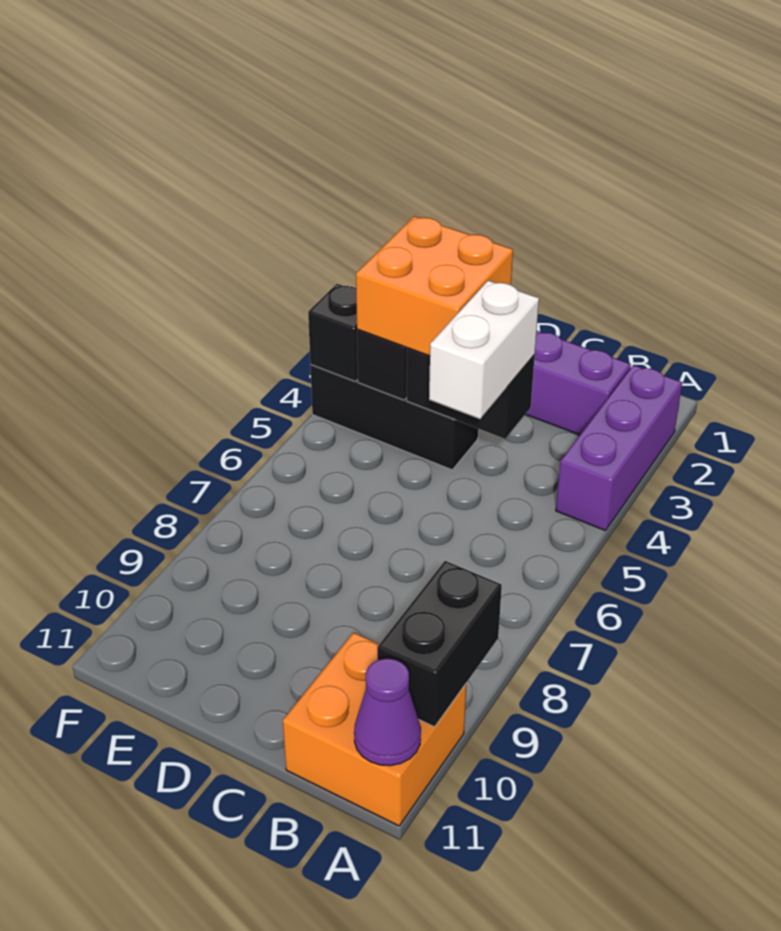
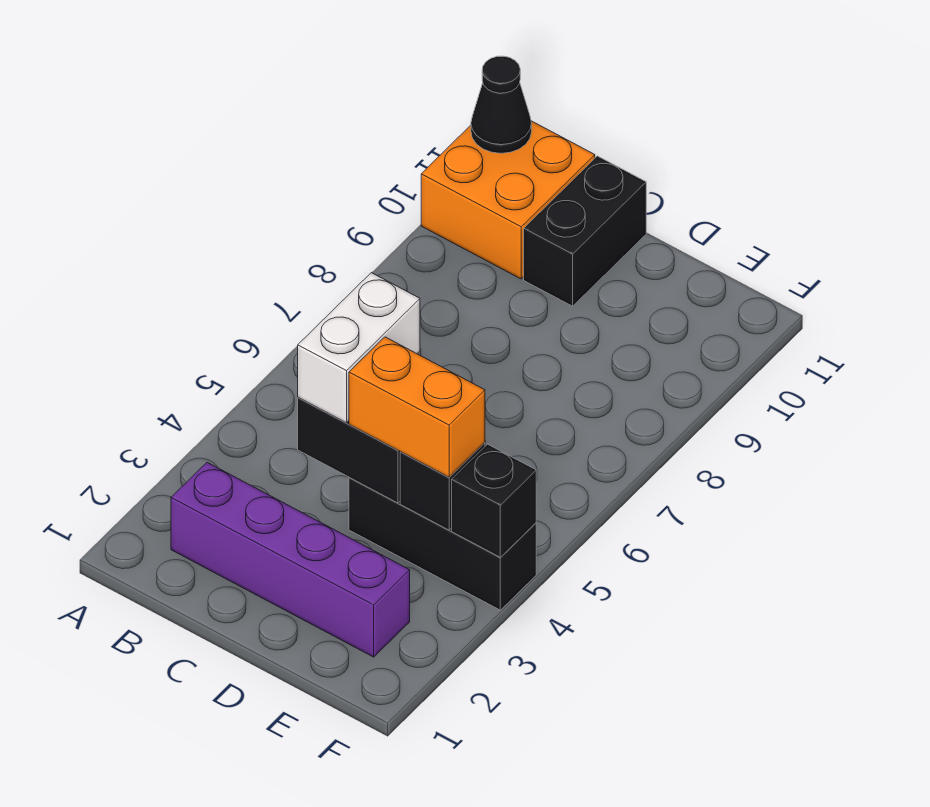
purple brick A2:A4 level 1 -> none
black brick A9:A10 level 2 -> black brick C10:C11 level 1
purple cone A11 level 2 -> black cone A11 level 2
orange brick D3:E4 level 3 -> orange brick D4:E4 level 3

